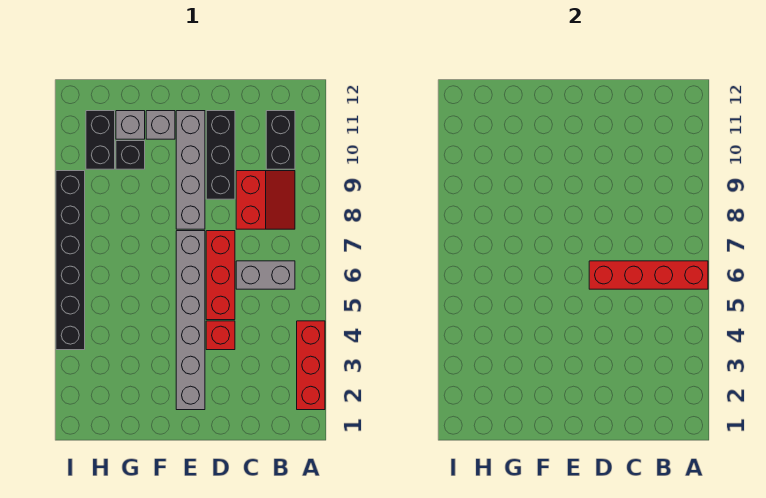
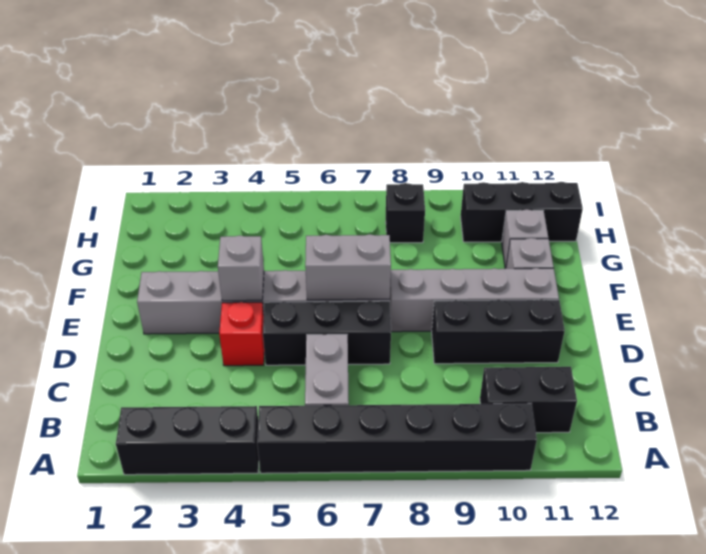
red brick A2:A4 level 1 -> black brick A2:A4 level 1
red brick A6:D6 level 2 -> none
red slope B8:C9 level 1 top C -> none
red brick D5:D7 level 1 -> black brick D5:D7 level 1
none -> grey brick E4 level 2
none -> grey brick E6:E7 level 2
black brick G10 level 1 -> black brick H8 level 1
black brick H10:H11 level 1 -> black brick H10:H12 level 1
black brick I4:I9 level 1 -> black brick A5:A10 level 1

